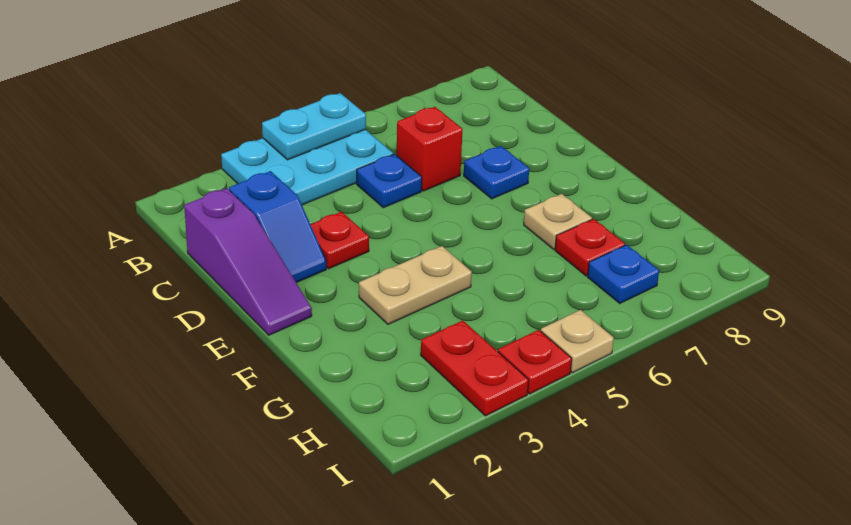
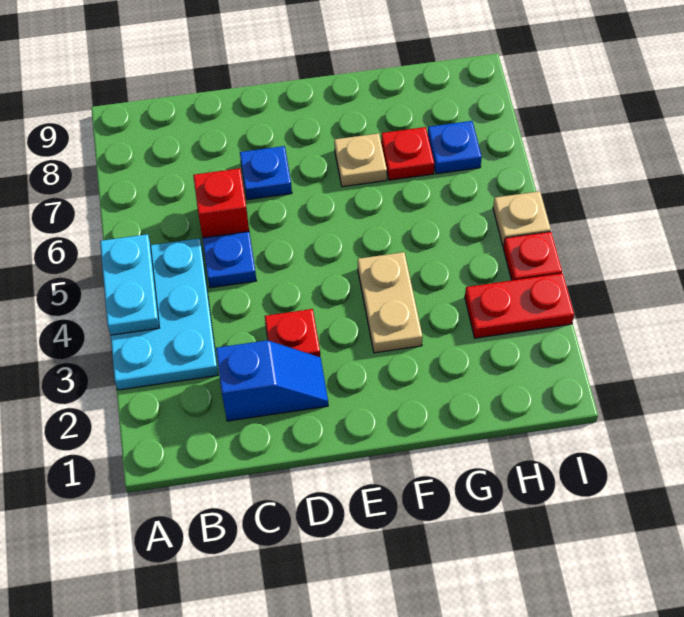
purple slope C1:E1 level 1 top C -> none

